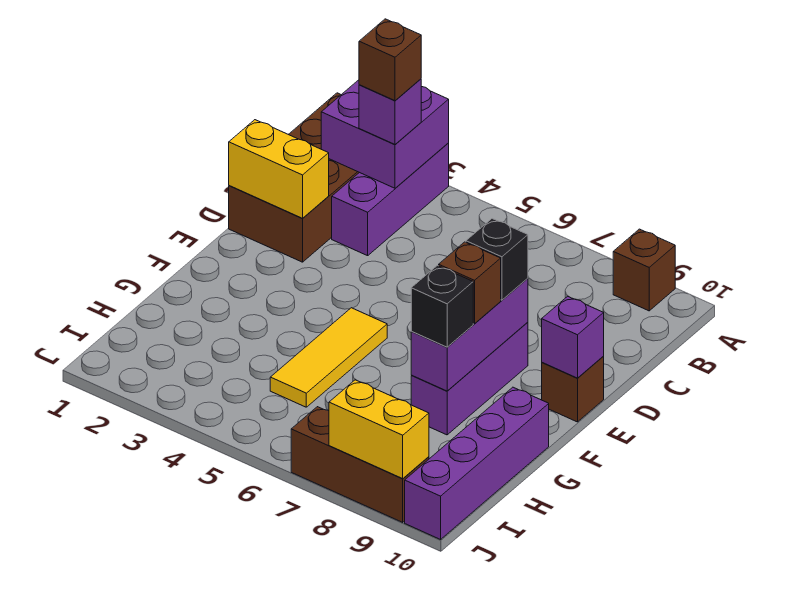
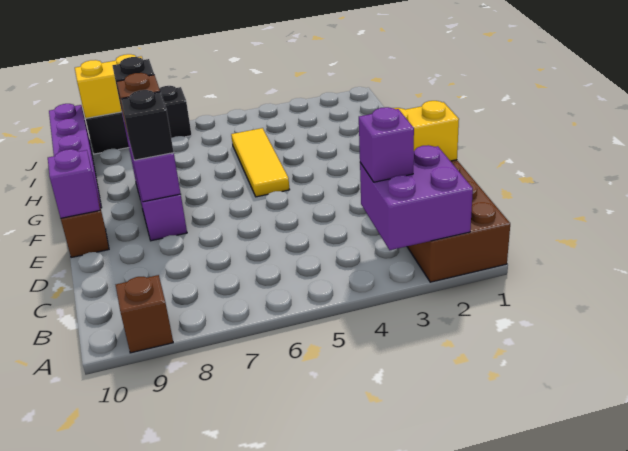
purple brick A3:C3 level 1 -> none
brown brick B3 level 4 -> none
brown brick J7:J9 level 1 -> black brick J7:J9 level 1

